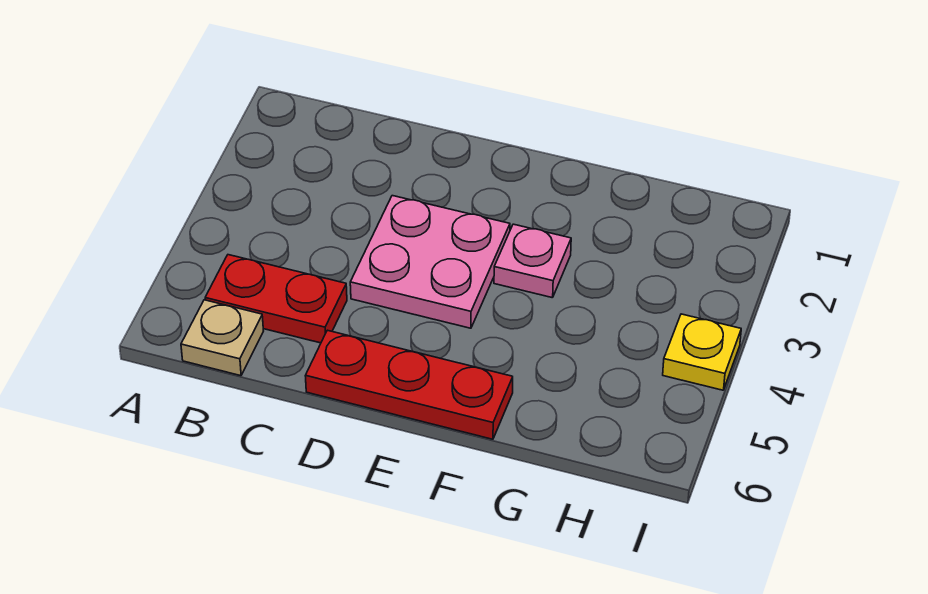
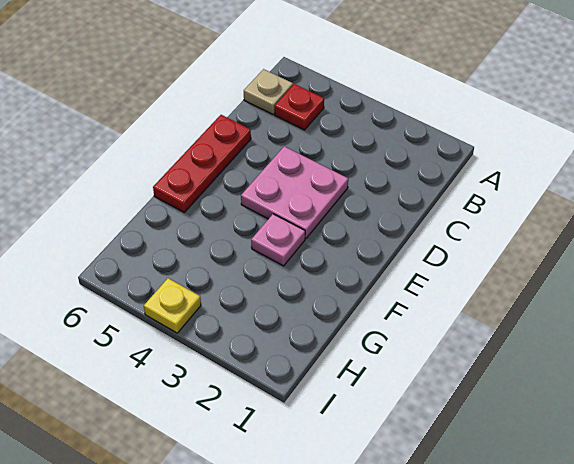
red plate B5:C5 level 1 -> red plate B5 level 1

